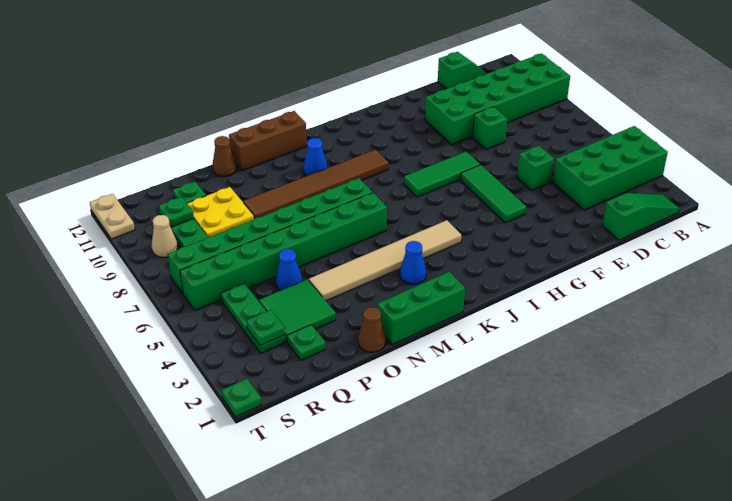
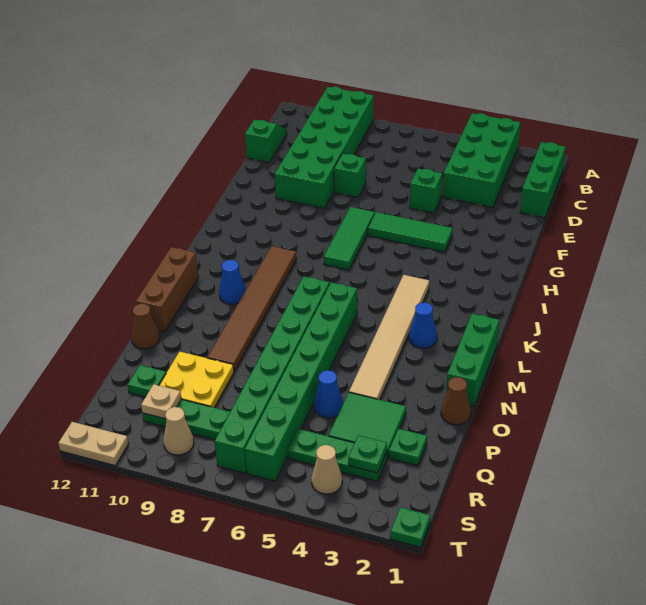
green slope B1:D1 level 1 top D -> green brick B1:D1 level 1
green plate R10 level 2 -> tan plate R10 level 2
none -> tan cone S4 level 1

